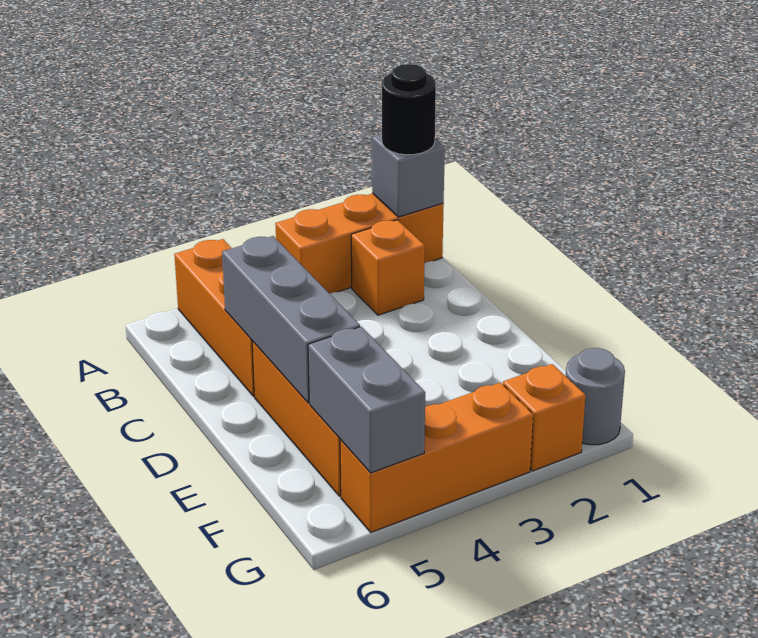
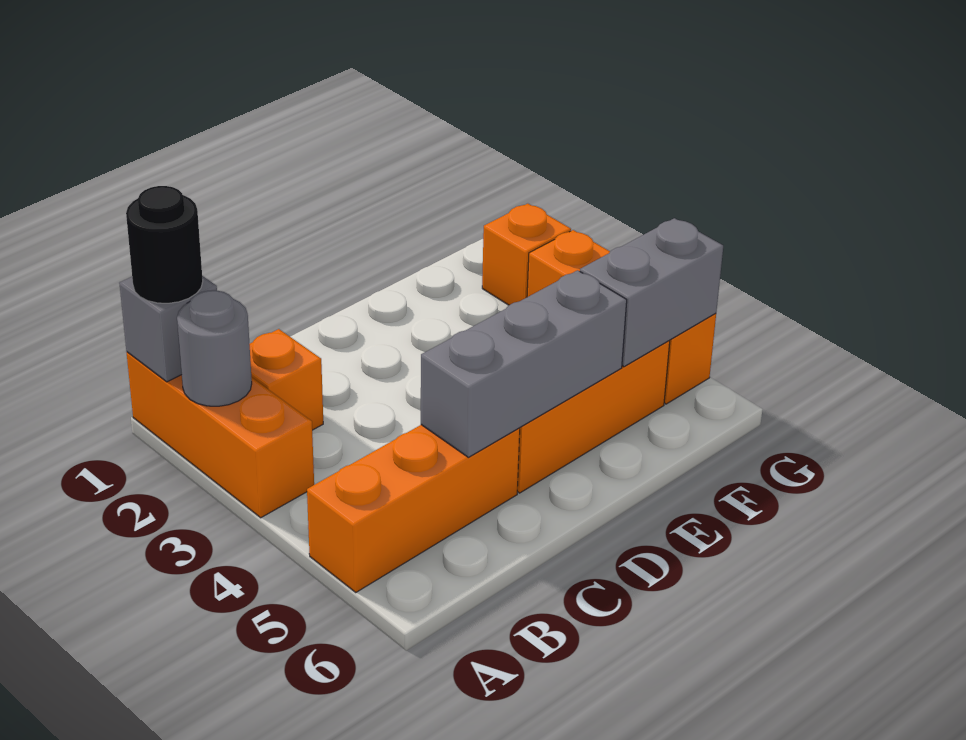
grey round brick G1 level 1 -> grey round brick A2 level 2

